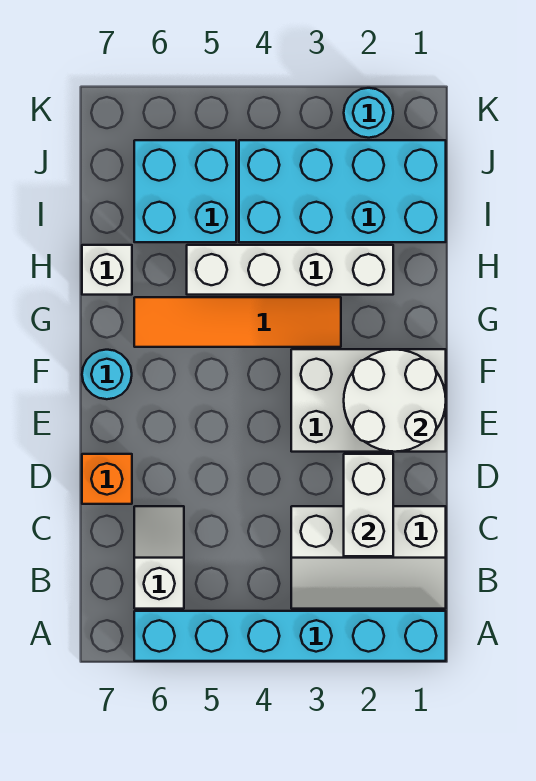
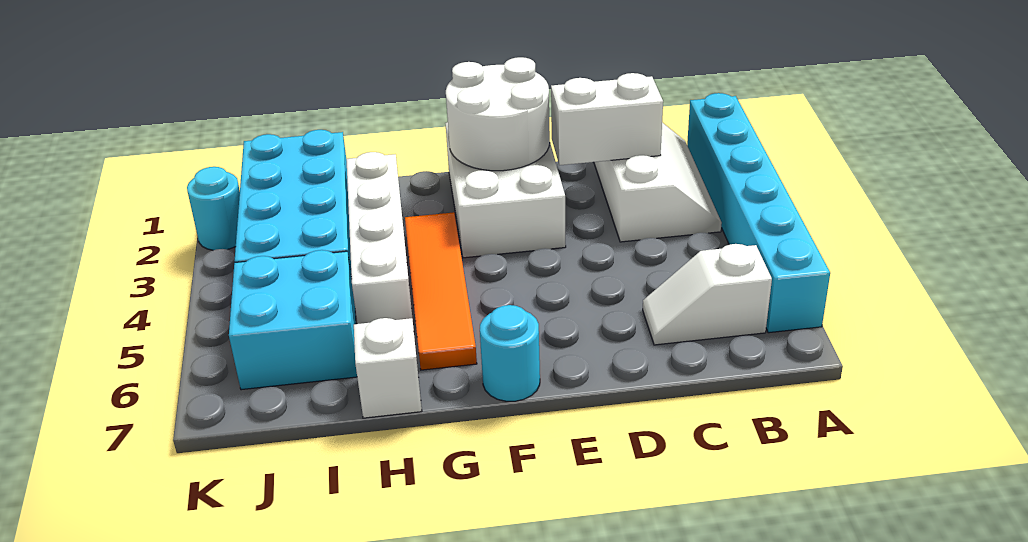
orange brick D7 level 1 -> none

